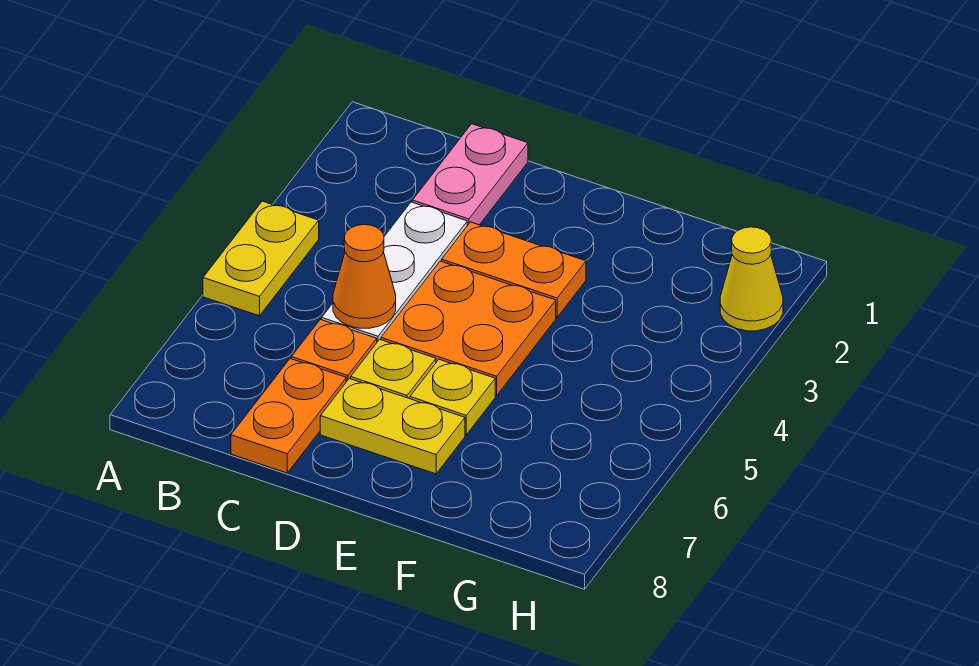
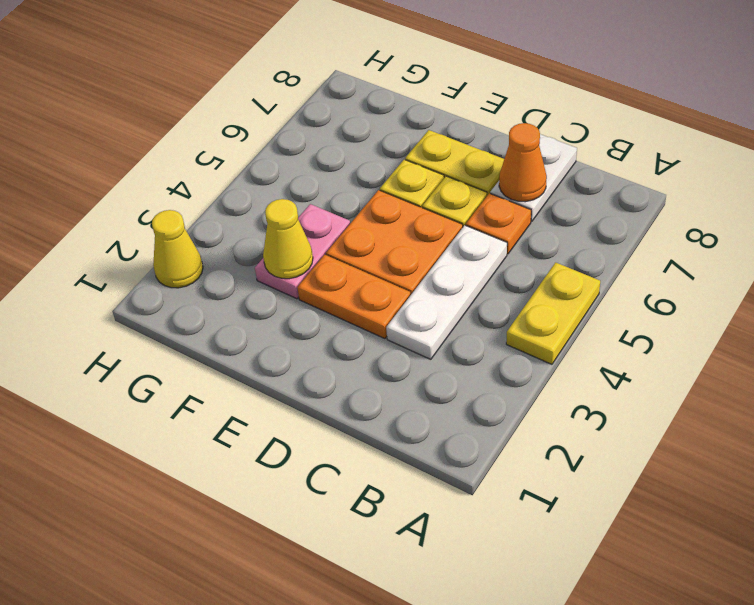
pink plate C1:C2 level 1 -> pink plate F3:F4 level 1
orange cone C5 level 2 -> orange cone C7 level 2
orange plate C7:C8 level 1 -> white plate C7:C8 level 1
none -> yellow cone F3 level 2

